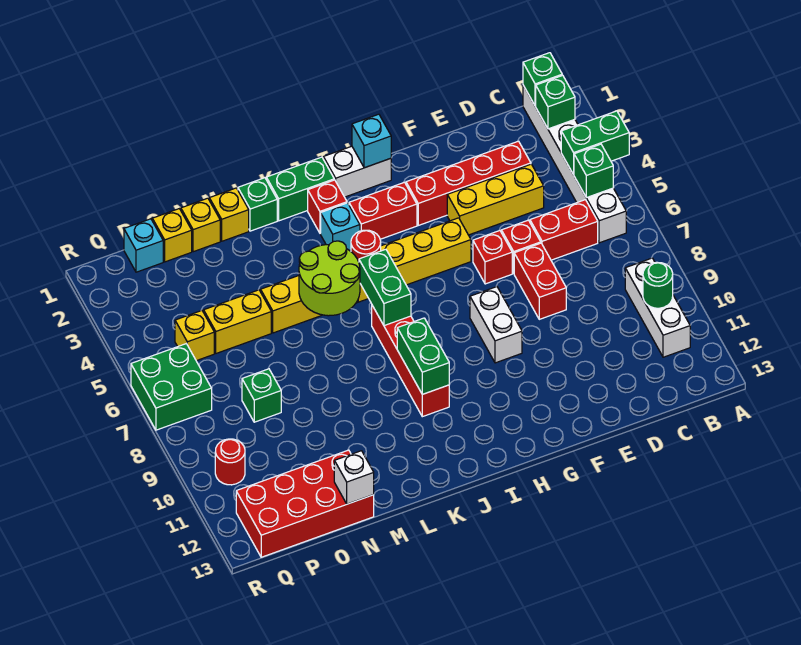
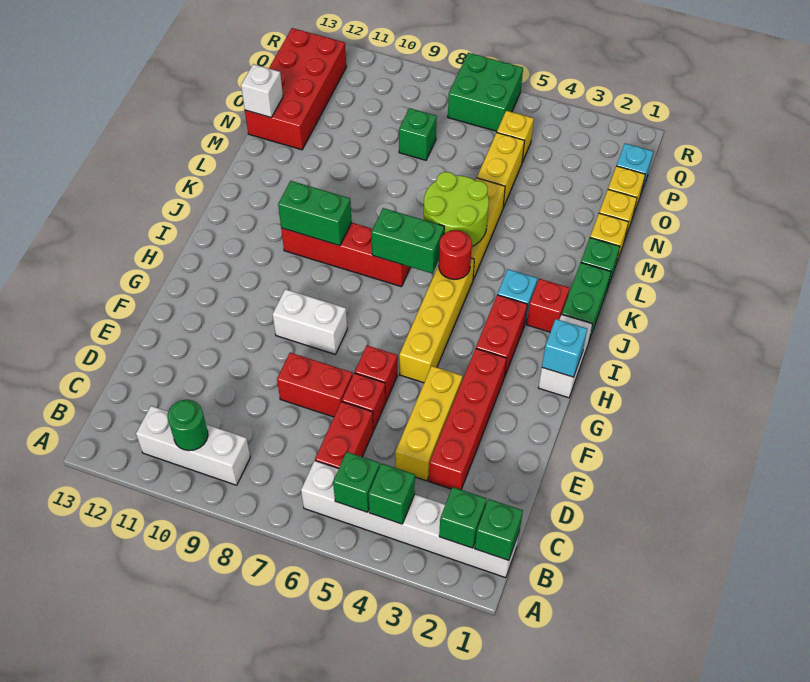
green brick A4:B4 level 2 -> green brick B4 level 2
red round brick Q10 level 1 -> none

